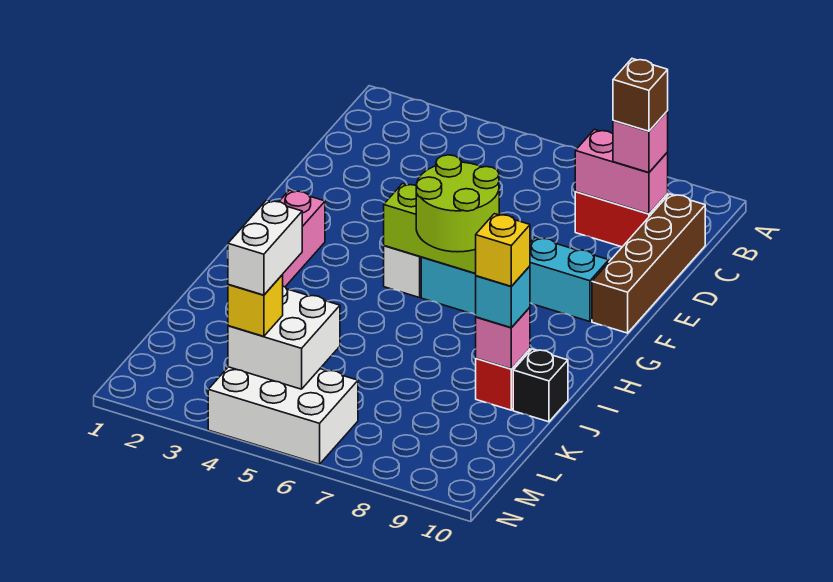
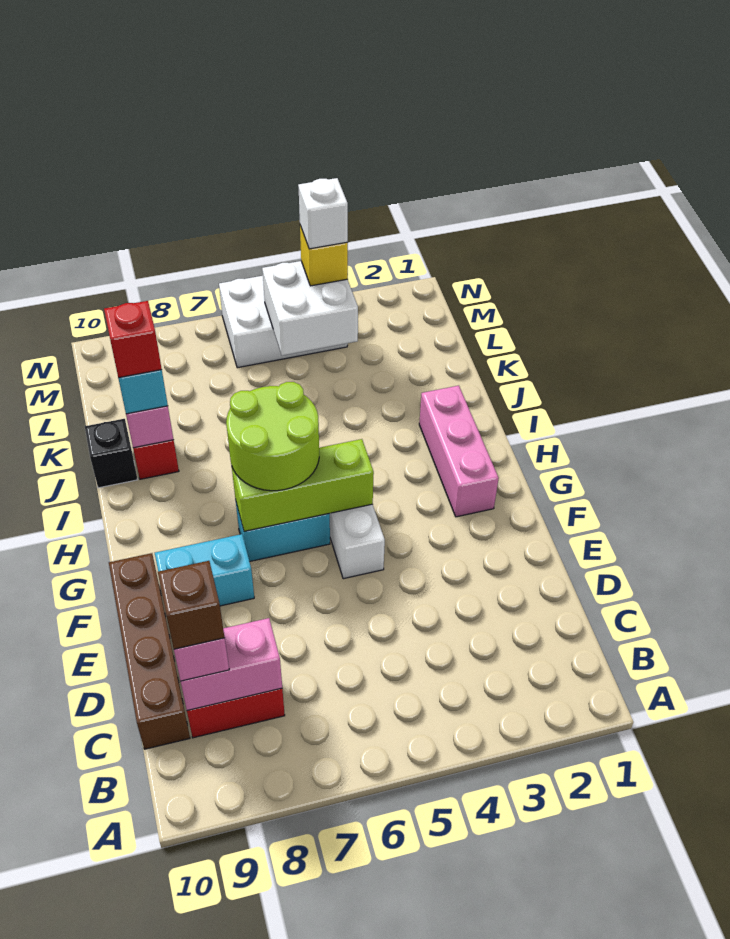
yellow brick J9 level 4 -> red brick J9 level 4
white brick L4:M4 level 4 -> white brick M4 level 4

